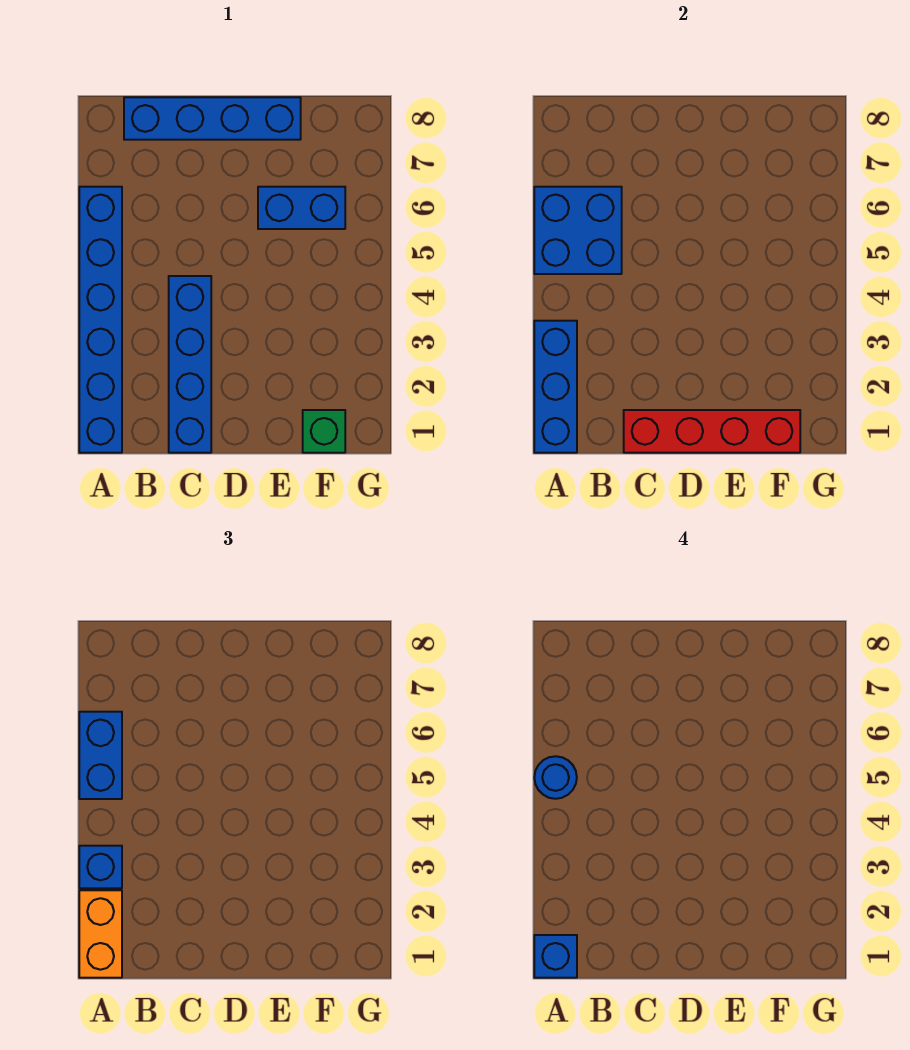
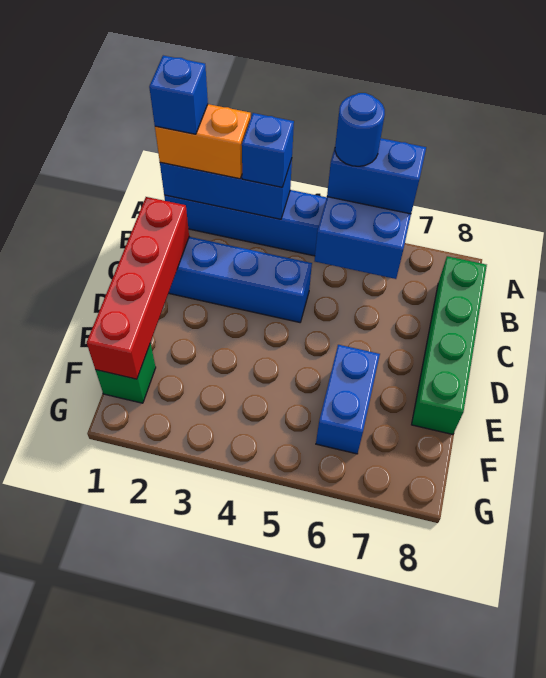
blue brick B8:E8 level 1 -> green brick B8:E8 level 1

